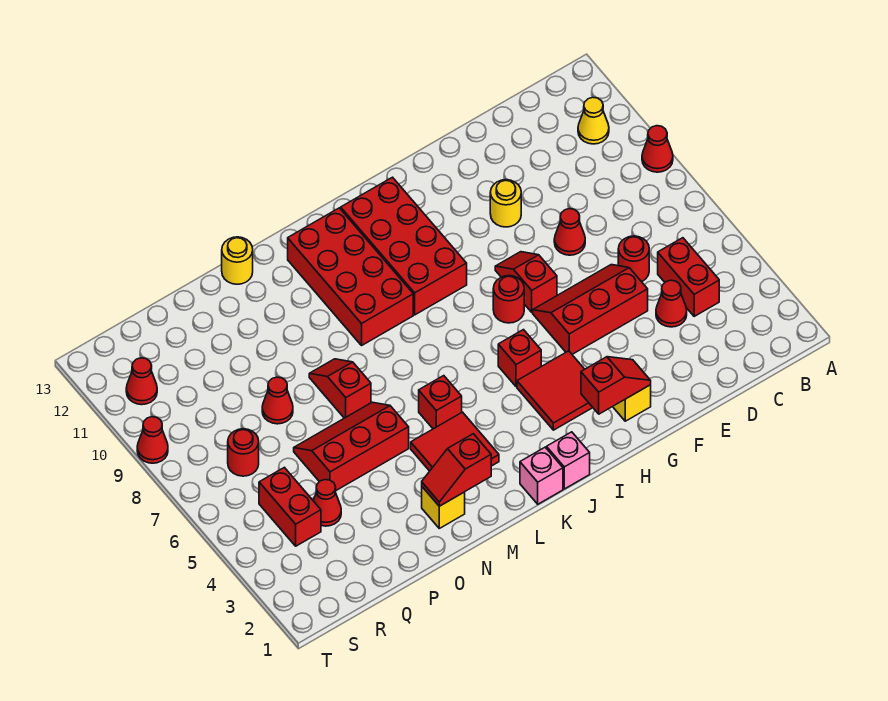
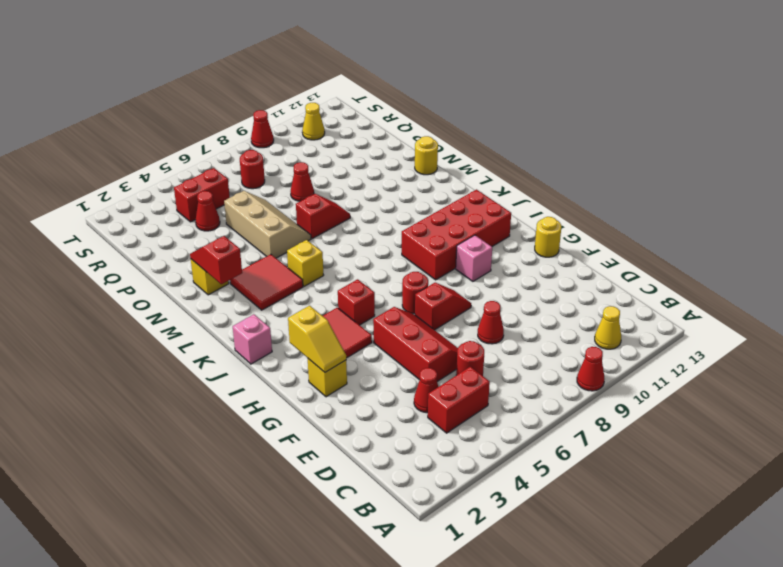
yellow round brick F10 level 1 -> yellow round brick G13 level 1
red slope G2:H2 level 2 top H -> yellow slope G2:H2 level 2 top H
pink brick K1 level 1 -> pink brick H10 level 1
red brick K9:L12 level 1 -> none
red brick L5 level 1 -> yellow brick L5 level 1
red slope N5:P6 level 1 top 5 -> tan slope N5:P6 level 1 top 5
red cone S11 level 1 -> yellow cone S11 level 1

